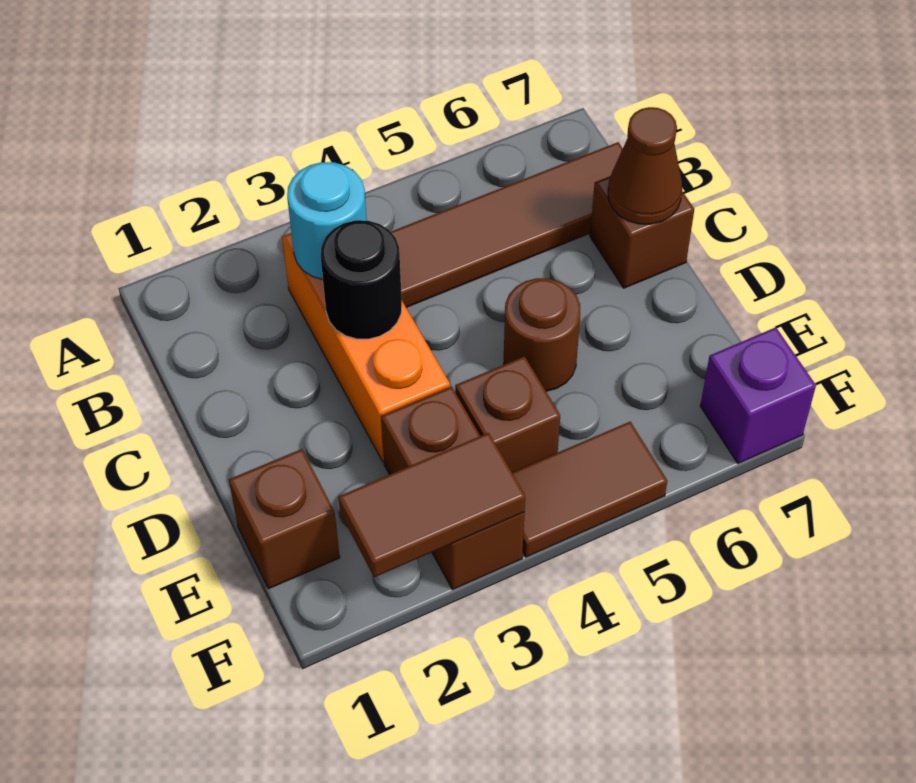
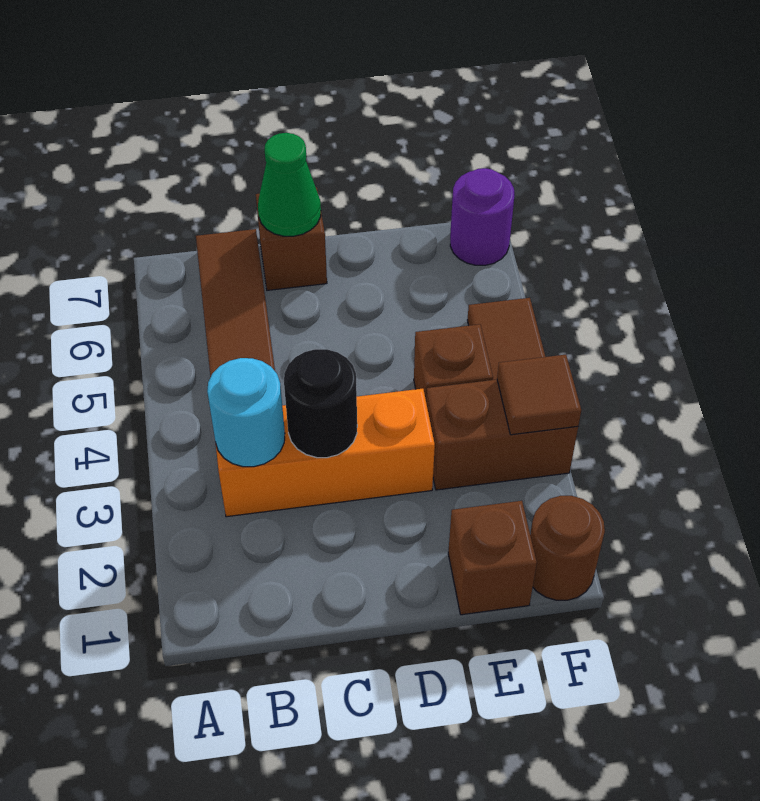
brown cone C7 level 2 -> green cone C7 level 2
brown round brick D5 level 1 -> brown round brick F1 level 1
brown tile F2:F3 level 2 -> brown tile F3 level 2
purple brick F7 level 1 -> purple round brick F7 level 1

